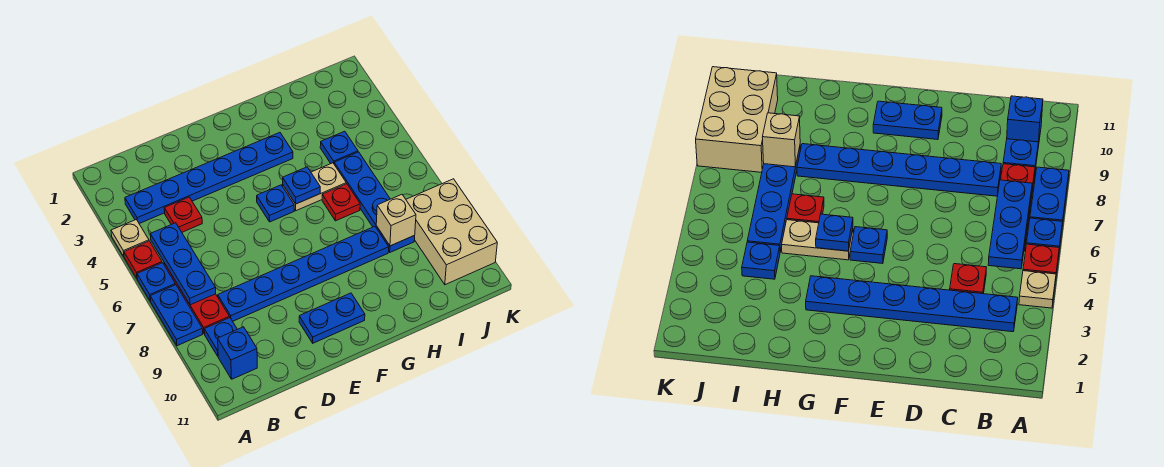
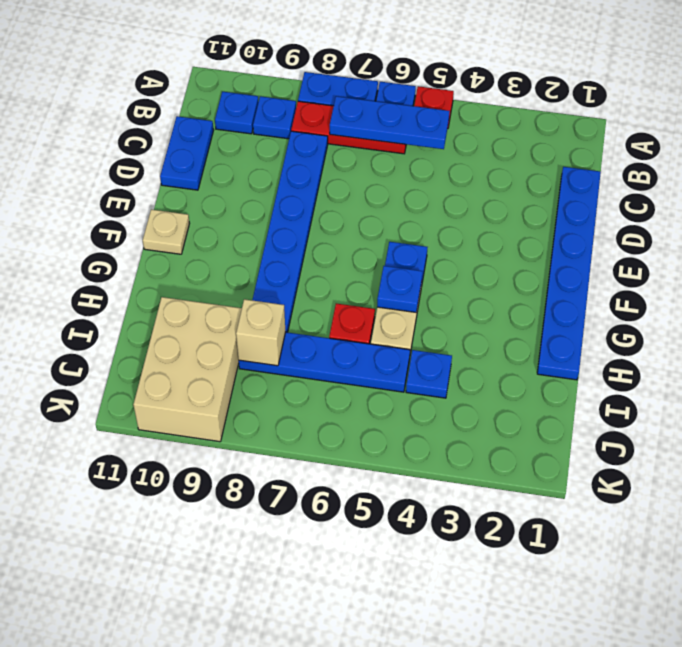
tan plate A4 level 1 -> tan plate F11 level 1
blue plate B3:G3 level 1 -> blue plate C1:H1 level 1
blue brick B10 level 1 -> blue plate B10 level 1
red plate C4 level 1 -> none
blue plate E10:F10 level 1 -> blue plate C11:D11 level 1
tan brick J8:K10 level 1 -> tan brick I9:K10 level 1

